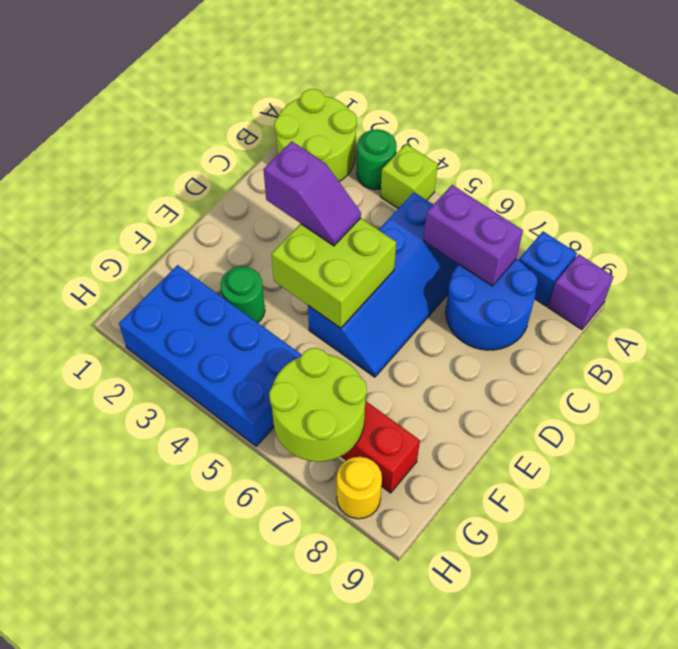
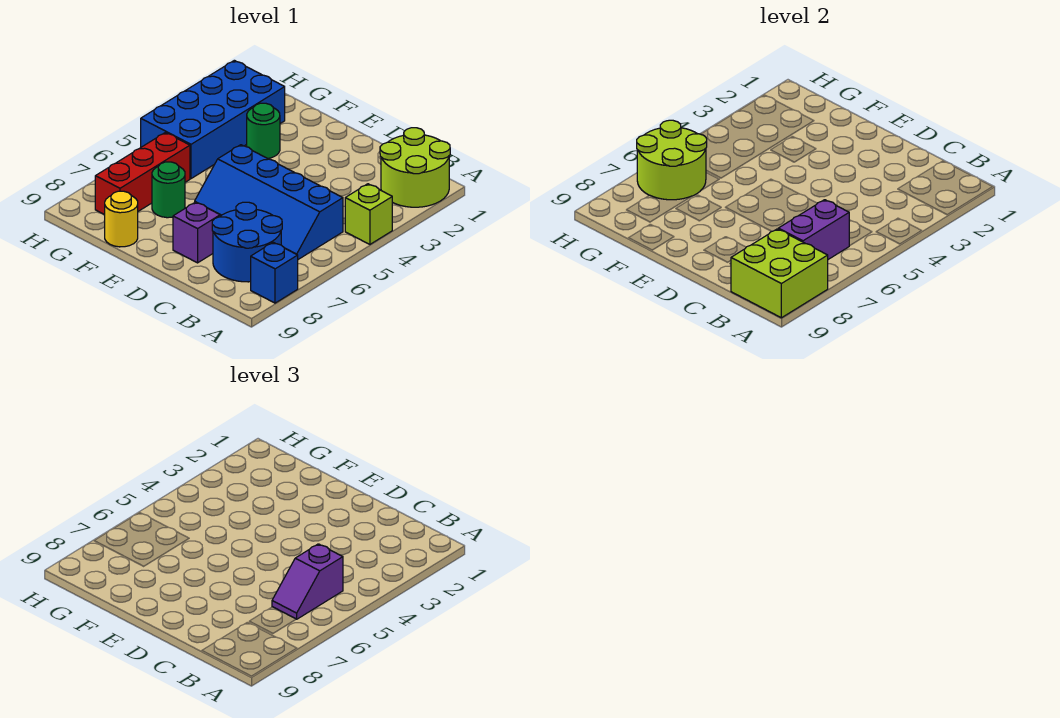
green round brick A3 level 1 -> green round brick F7 level 1
purple brick A9 level 1 -> purple brick D8 level 1
purple slope D3:D4 level 3 top 3 -> purple slope B5:B6 level 3 top 5
lime brick D4:E5 level 2 -> lime brick A8:B9 level 2
yellow round brick H8 level 1 -> yellow round brick F9 level 1

